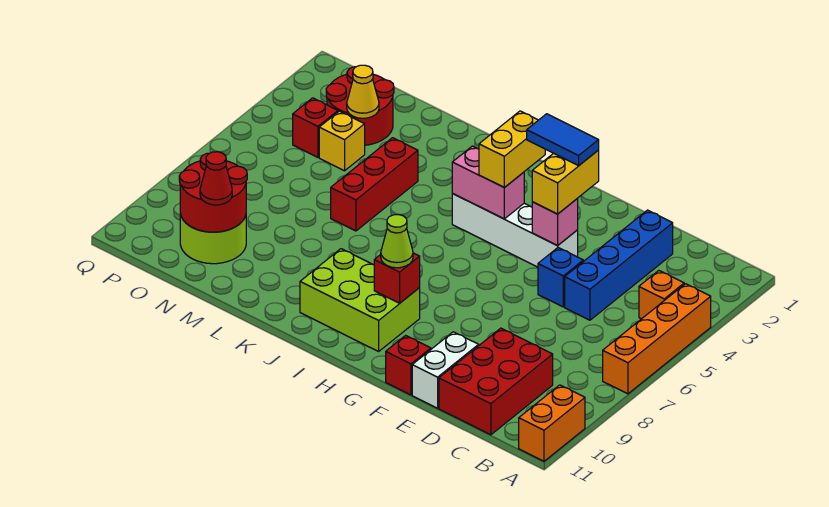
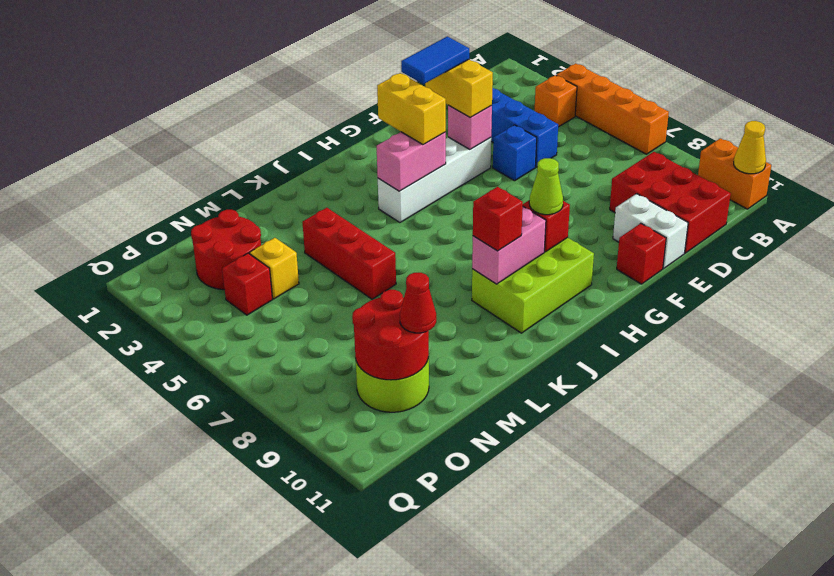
none -> pink brick I9:J9 level 2
none -> red brick J9 level 3
yellow cone N3 level 2 -> yellow cone A11 level 2

